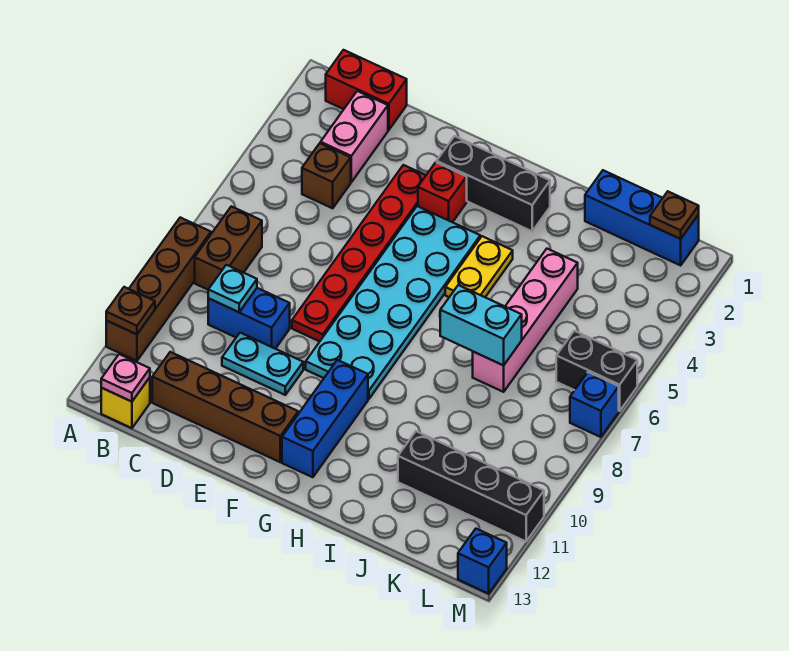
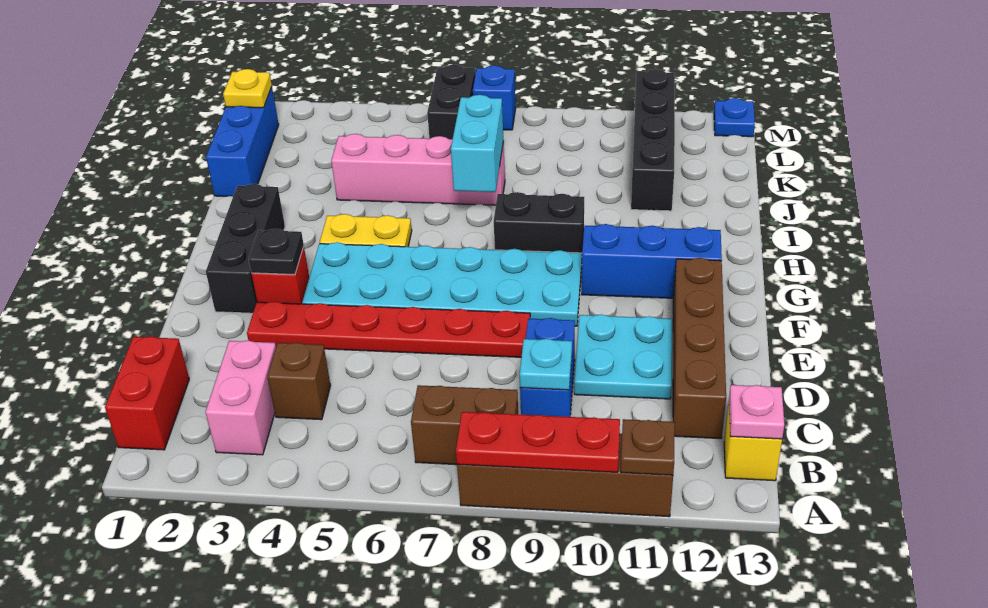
none -> red plate A8:A10 level 2
pink brick C2:C3 level 1 -> pink brick B3:C3 level 1
cyan plate D10:E10 level 1 -> cyan plate D10:E11 level 1
none -> black plate F3 level 2
none -> black brick H8:H9 level 1
brown plate L1 level 2 -> yellow plate L1 level 2
blue brick M13 level 1 -> blue plate M13 level 1

